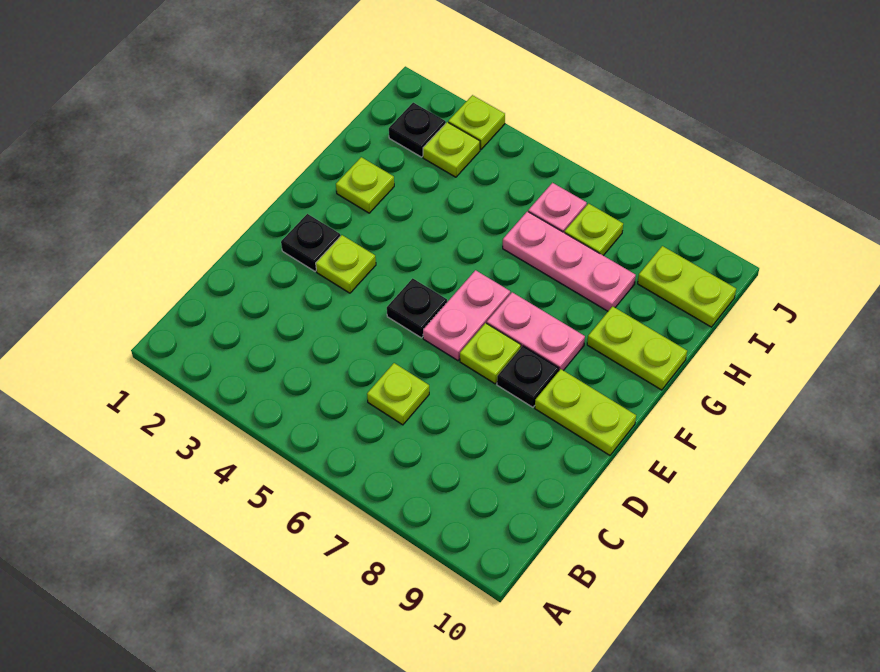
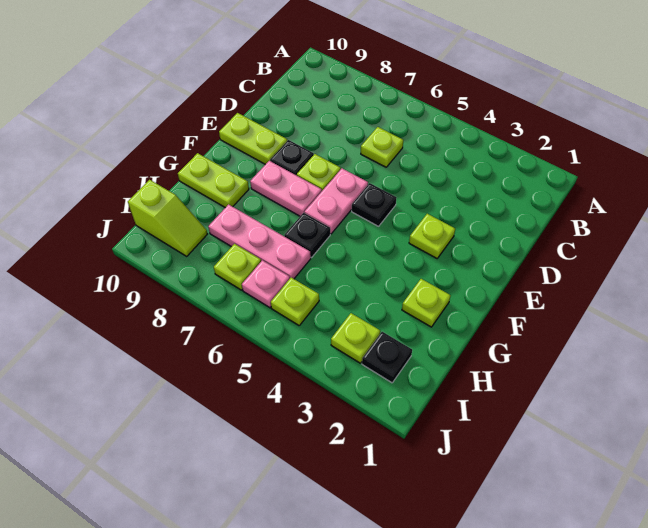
black plate E2 level 1 -> black plate G6 level 1
lime plate I9:I10 level 1 -> lime slope I9:I10 level 1 top 10
lime plate J3 level 1 -> lime plate I5 level 1

